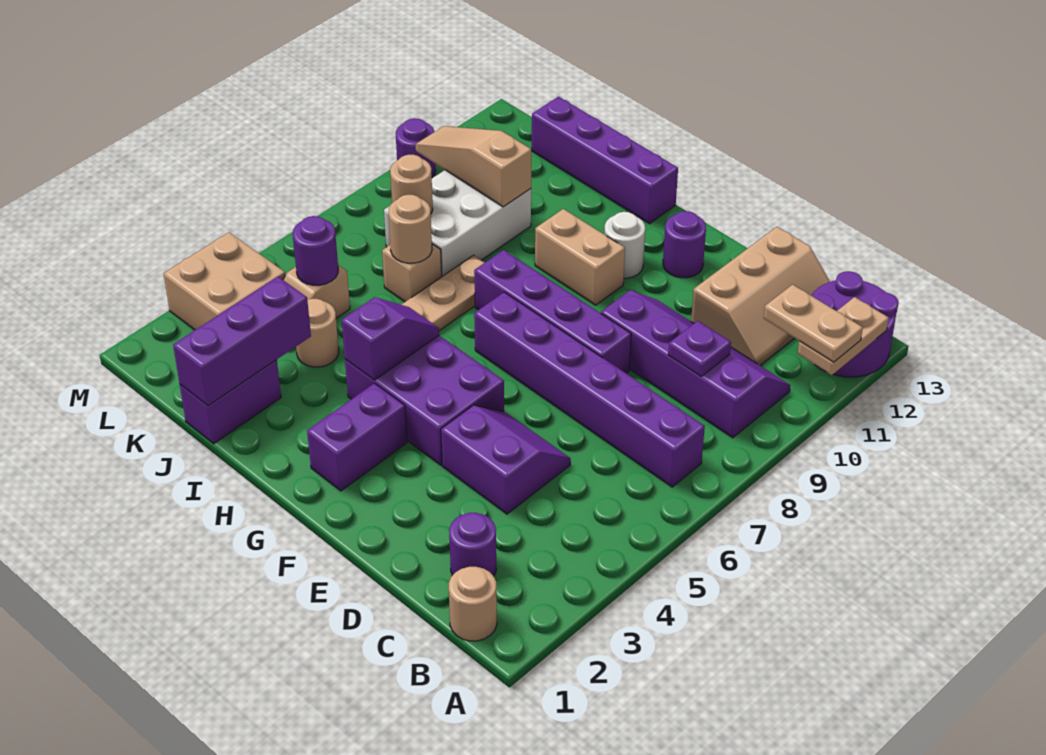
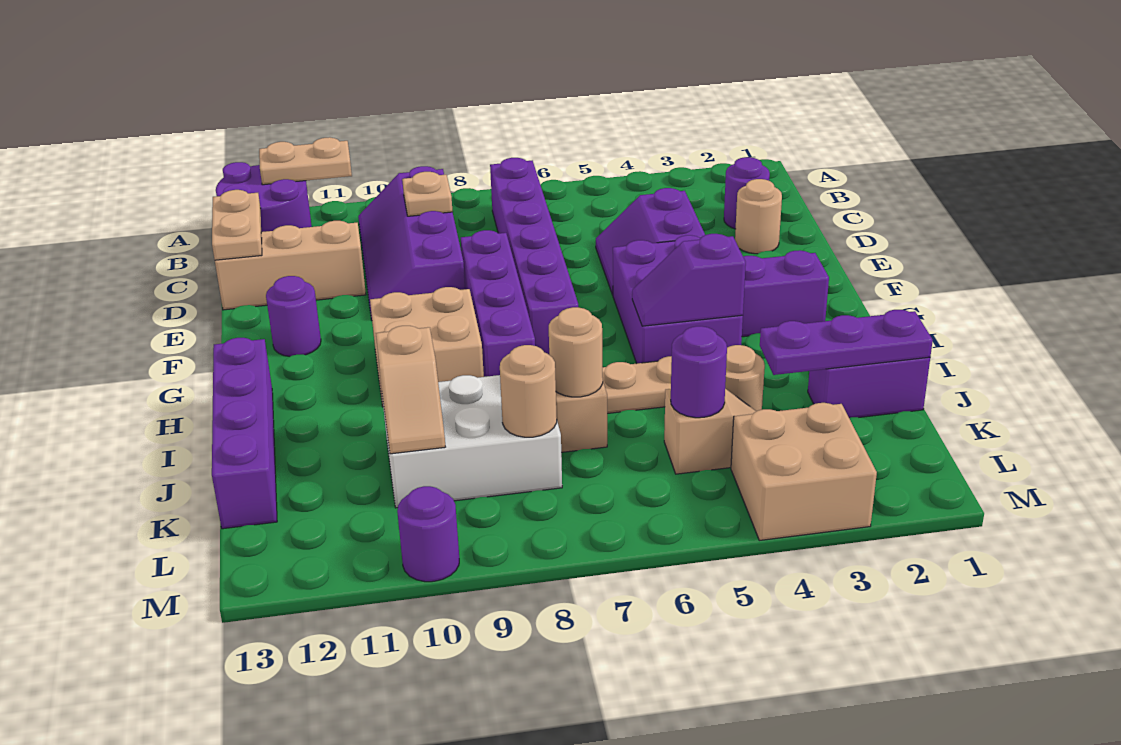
tan plate A11:B11 level 3 -> tan plate C13:D13 level 2
tan round brick B1 level 1 -> tan round brick D2 level 1
purple plate C9 level 2 -> tan plate C9 level 2
tan brick G10:H10 level 1 -> tan brick G9:H10 level 1
white round brick G11 level 1 -> none
purple brick J1:J3 level 2 -> purple plate J1:J3 level 2
tan slope J10:L10 level 2 top J -> tan slope J10:K10 level 2 top J

